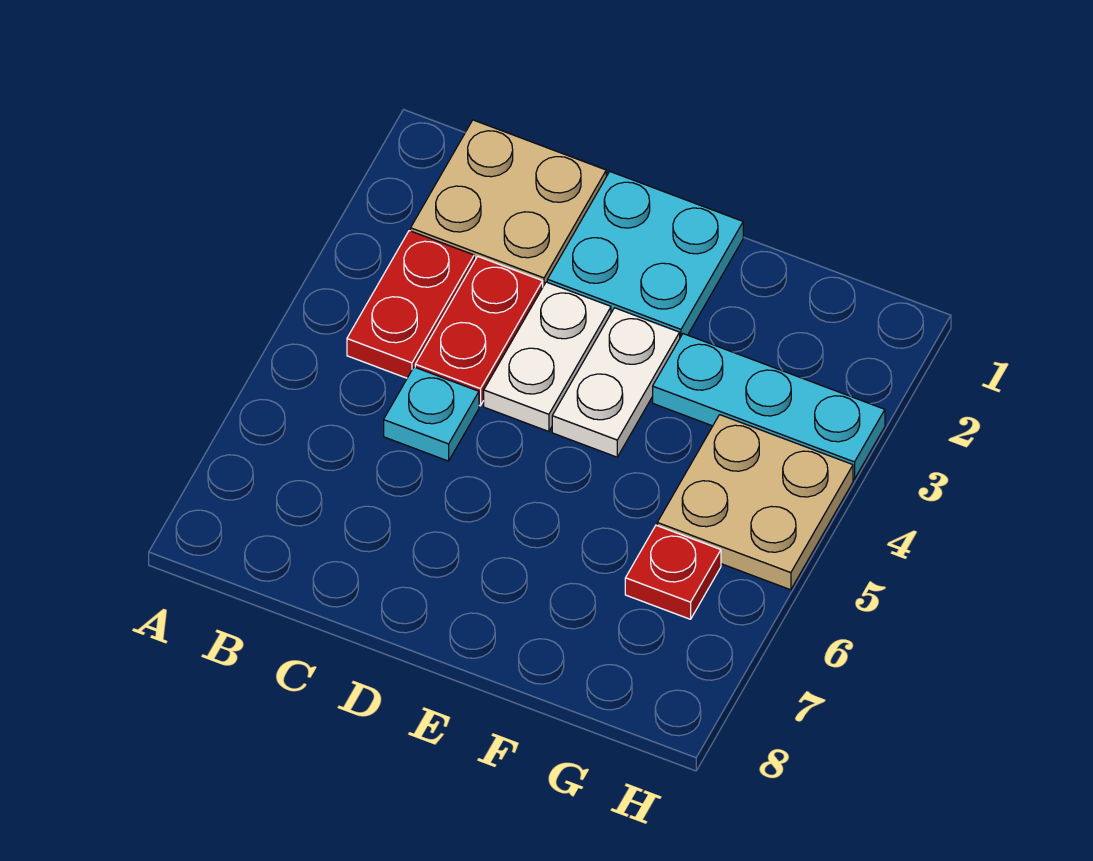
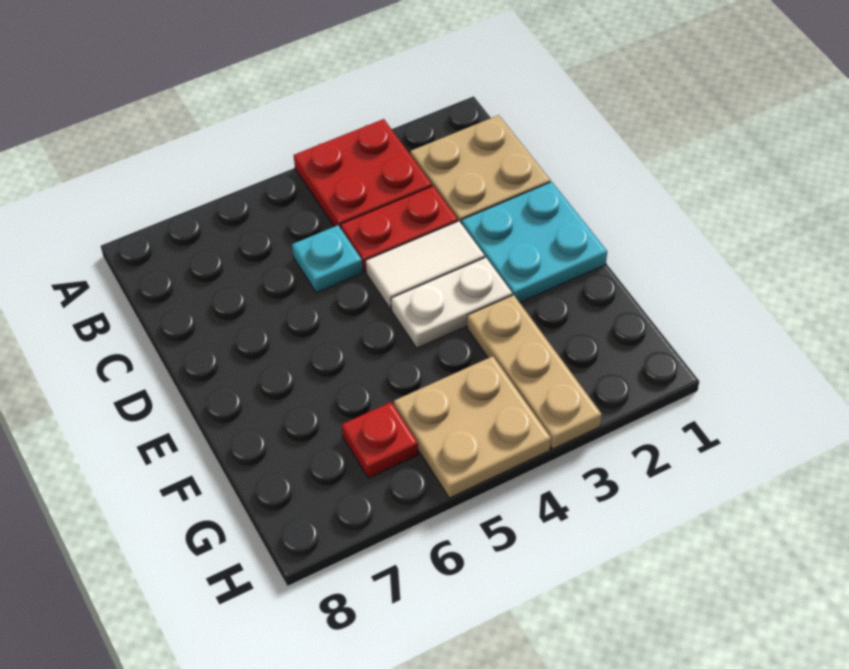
red plate B3:B4 level 1 -> red plate A3:B4 level 1
white plate D3:D4 level 1 -> white tile D3:D4 level 1
cyan plate F3:H3 level 1 -> tan plate F3:H3 level 1

